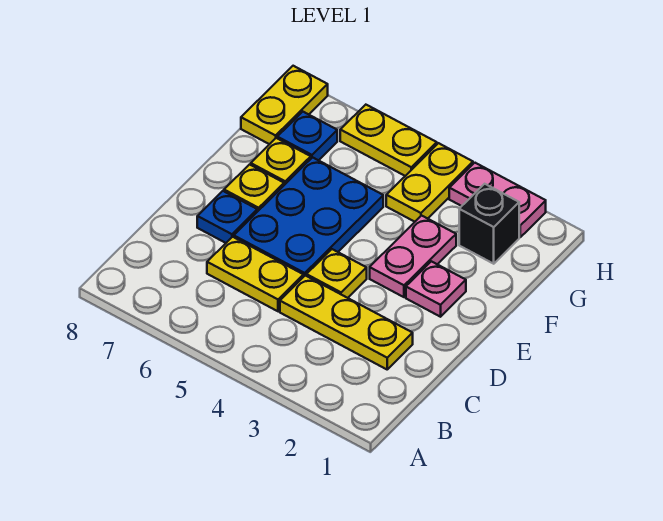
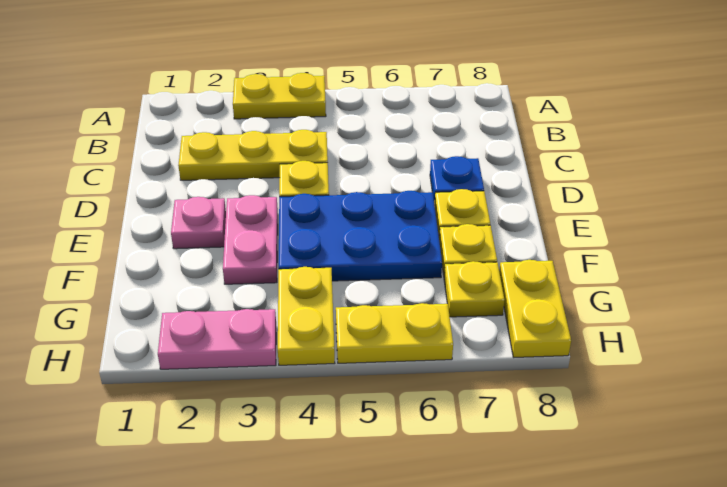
yellow plate C5:C6 level 1 -> yellow plate A3:A4 level 1
blue plate D5:F6 level 1 -> blue plate E4:F6 level 1
black brick G2 level 1 -> none
blue plate G7 level 1 -> yellow plate G7 level 1

